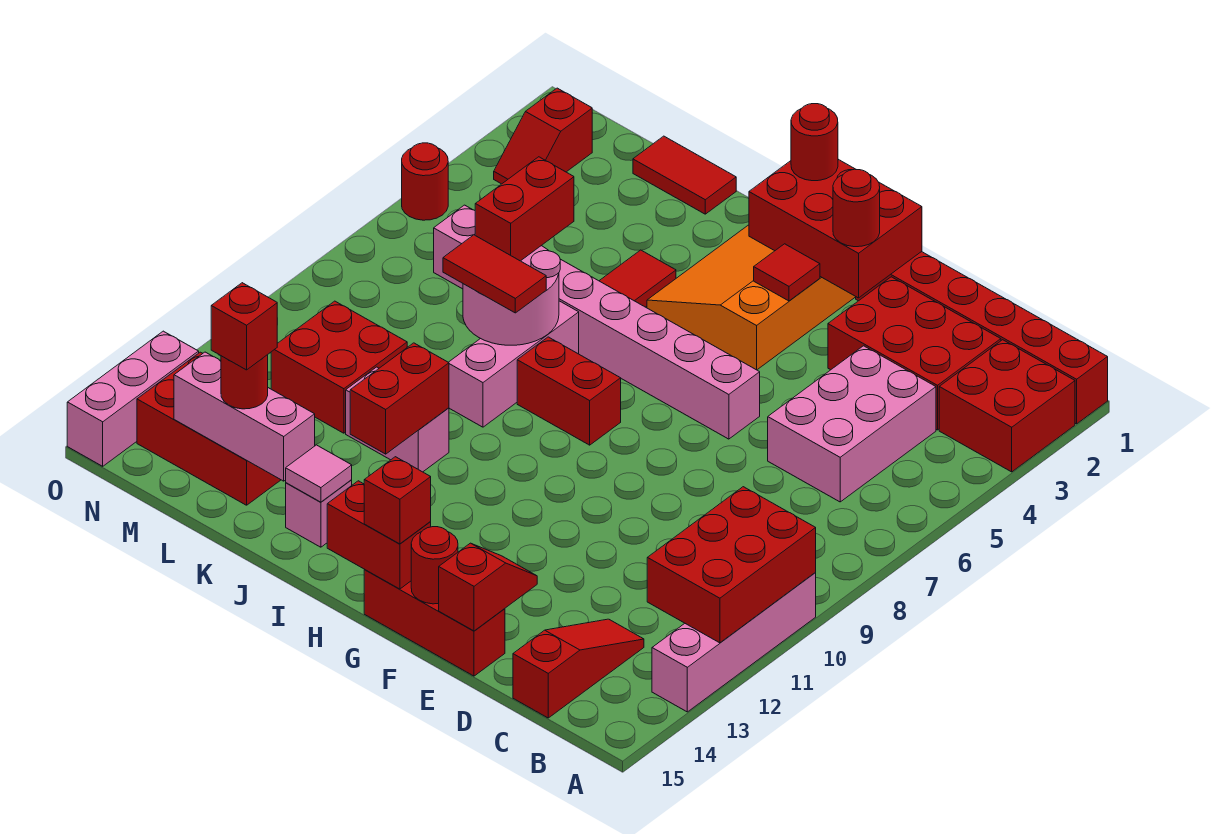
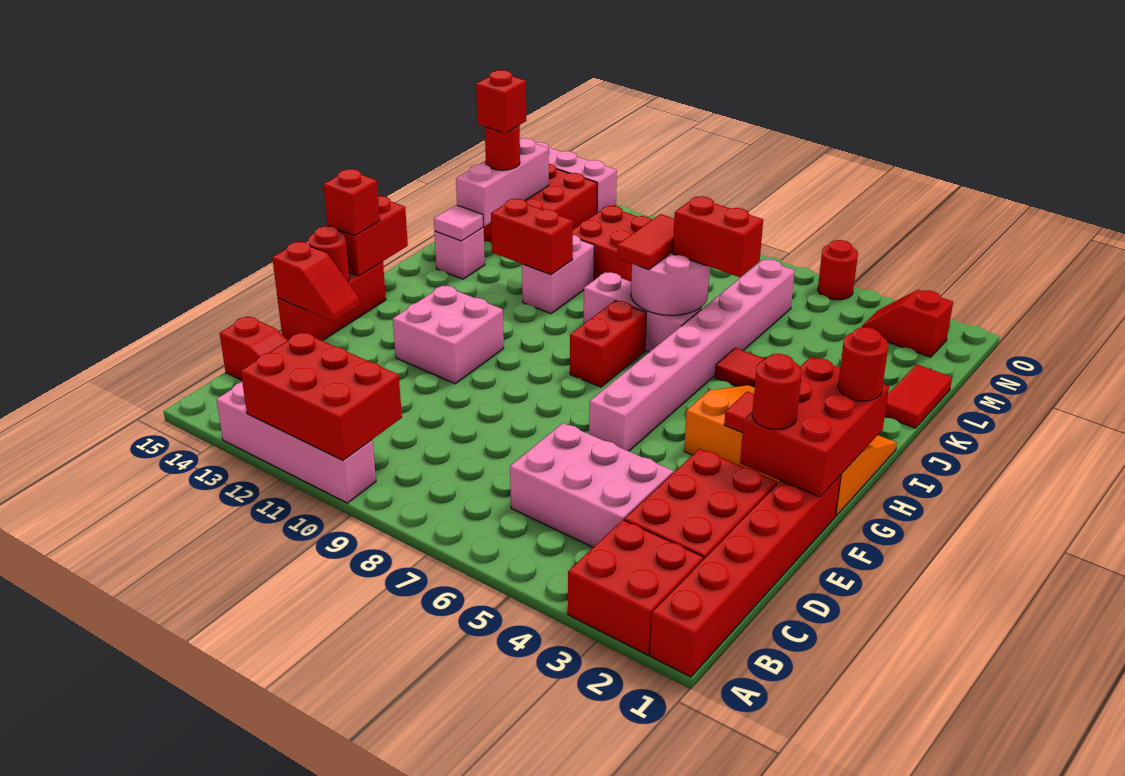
none -> pink brick F11:G12 level 1

